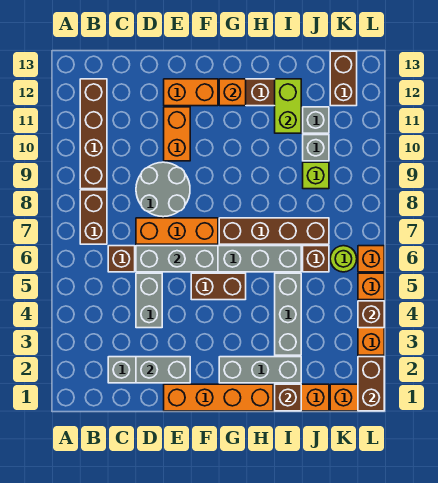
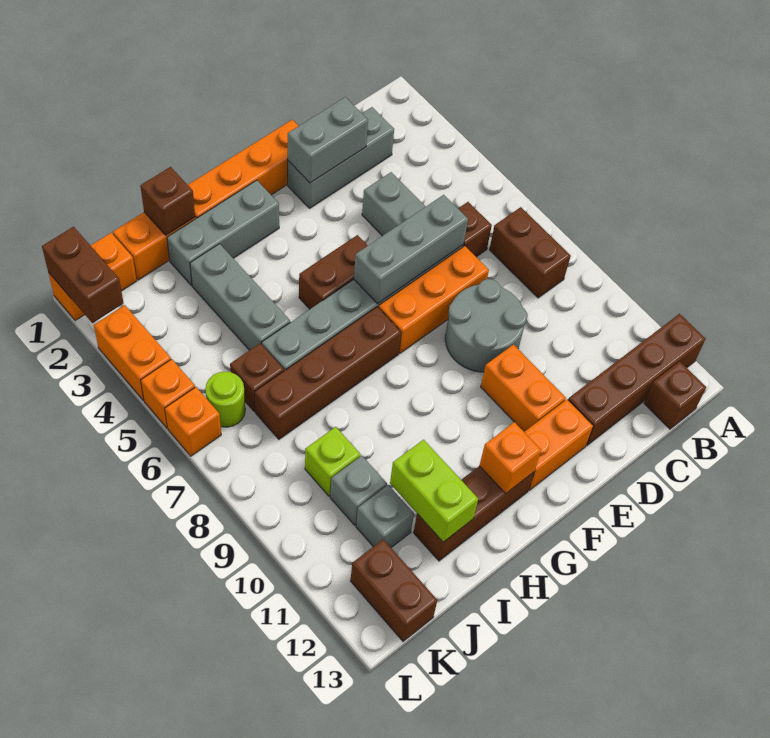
brown brick B9:B12 level 1 -> brown brick A12:D12 level 1
brown brick L4 level 2 -> brown brick B13 level 1

